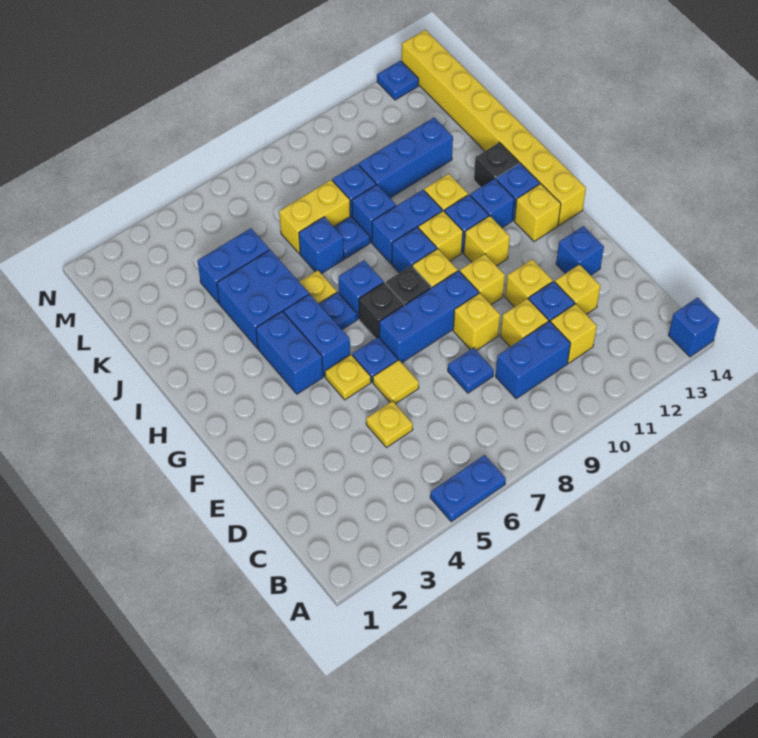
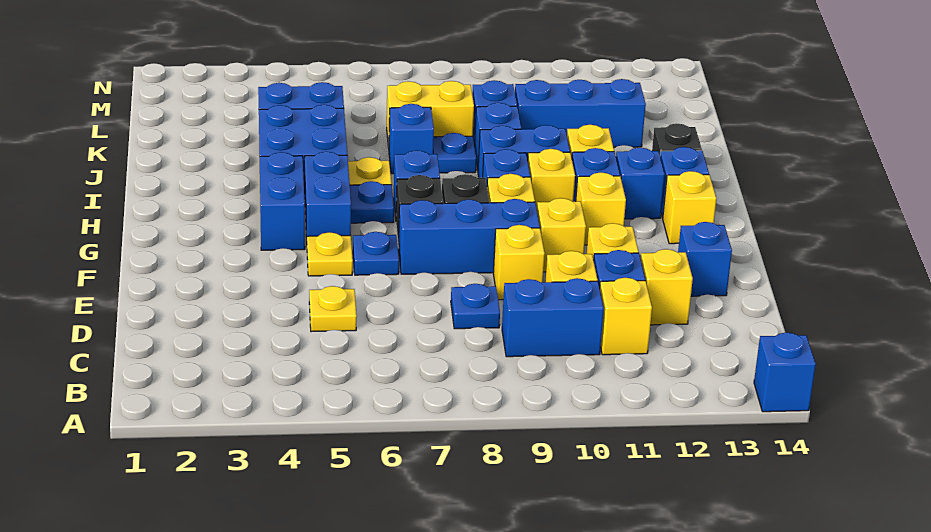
blue plate A5:A6 level 1 -> none
yellow tile E6 level 1 -> none
yellow brick G14:N14 level 1 -> none
blue plate N13 level 1 -> none

